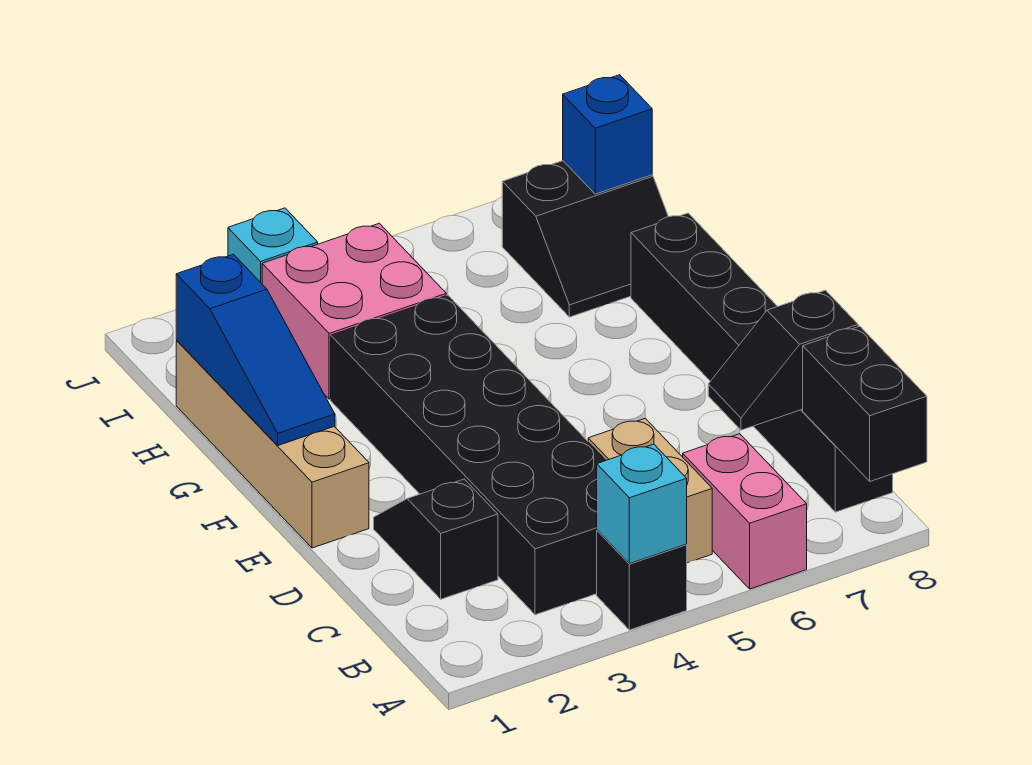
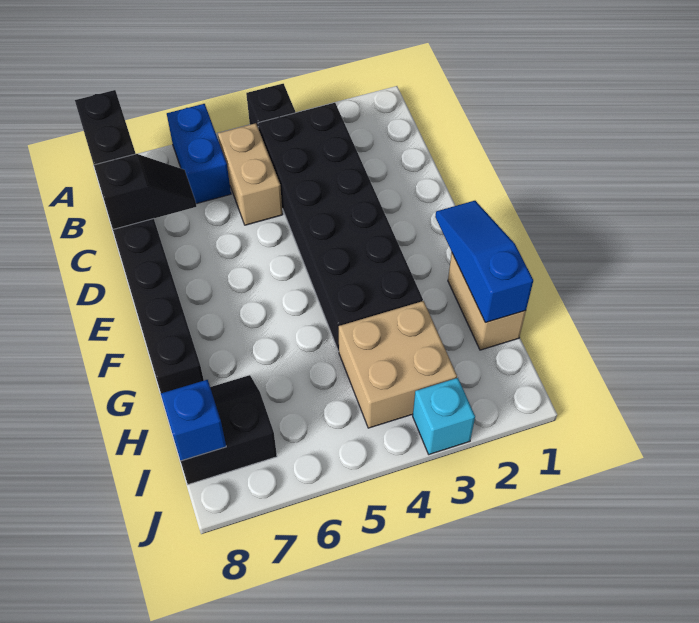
cyan brick A4 level 2 -> none
pink brick A6:B6 level 1 -> blue brick A6:B6 level 1
black slope C2:D2 level 1 top C -> none
tan brick E1:H1 level 1 -> tan brick G1:H1 level 1
pink brick H3:I4 level 1 -> tan brick H3:I4 level 1

